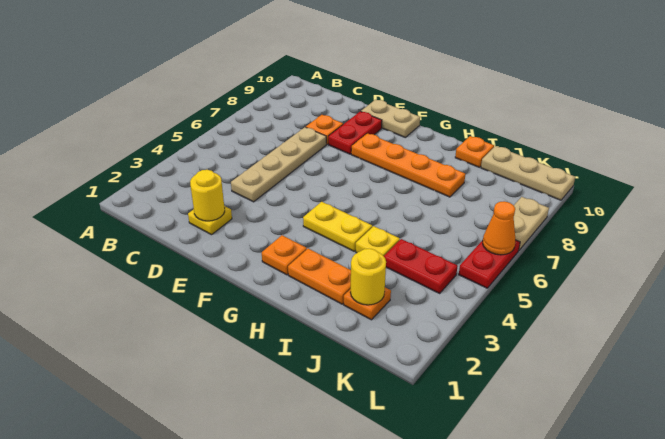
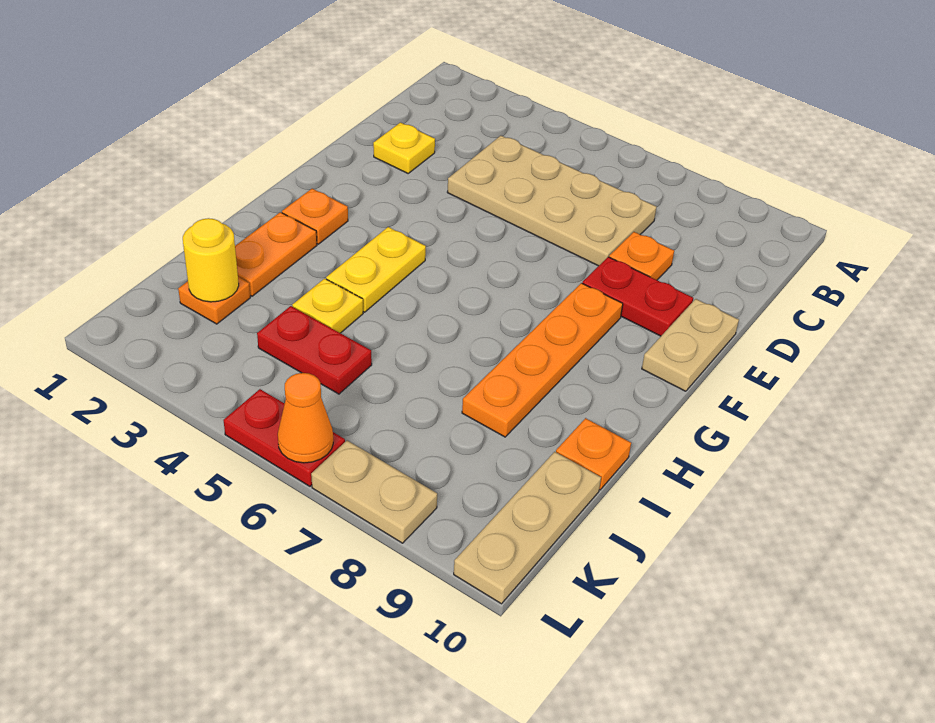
yellow round brick D2 level 2 -> none
tan plate D4:D7 level 1 -> tan plate C4:D7 level 1
red plate J4:K4 level 1 -> red plate J4:J5 level 1

